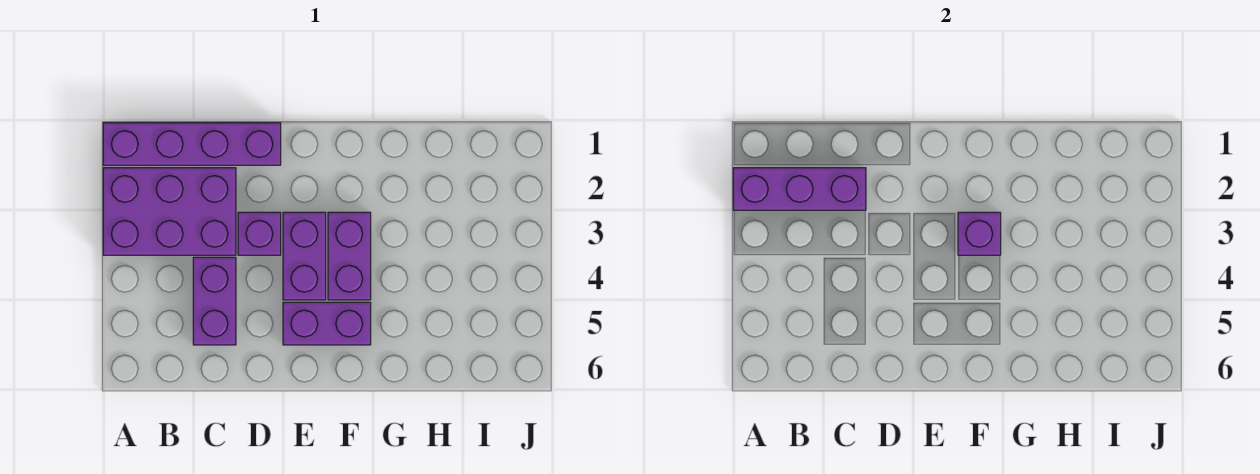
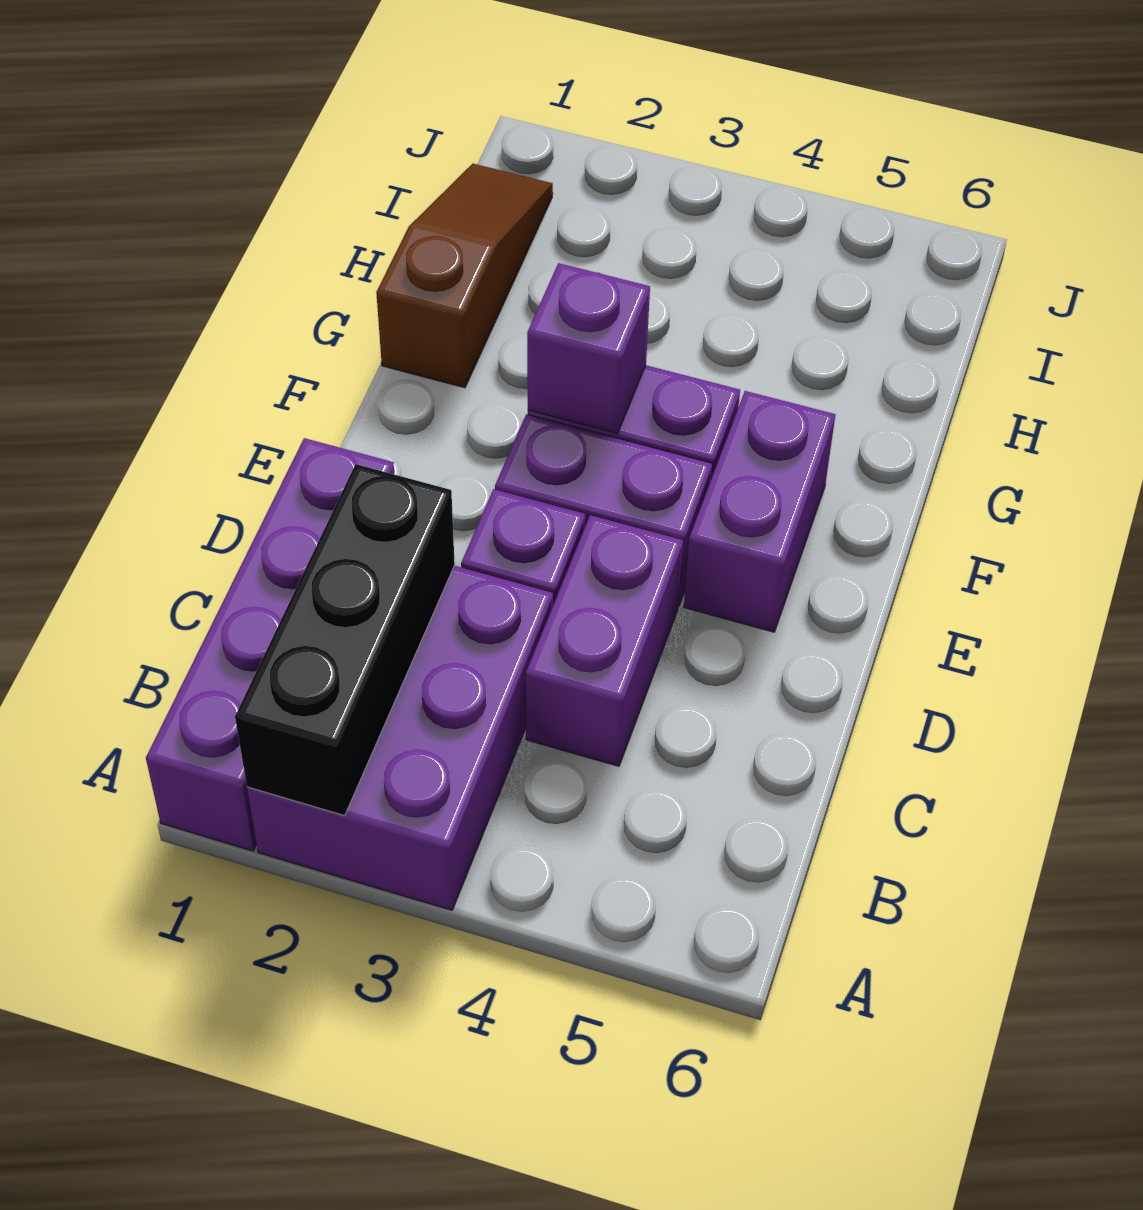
purple brick A2:C2 level 2 -> black brick A2:C2 level 2
purple brick C4:C5 level 1 -> purple brick C4:D4 level 1
none -> brown slope G1:I1 level 1 top G

